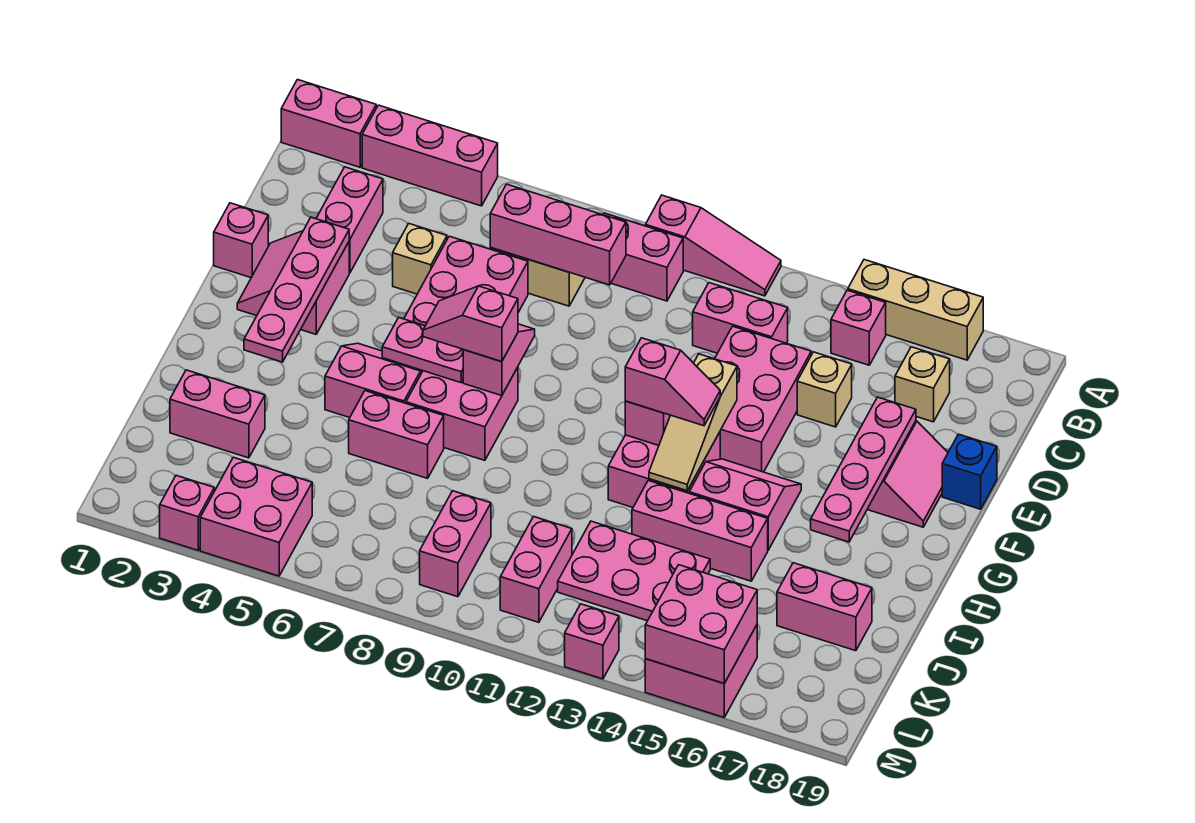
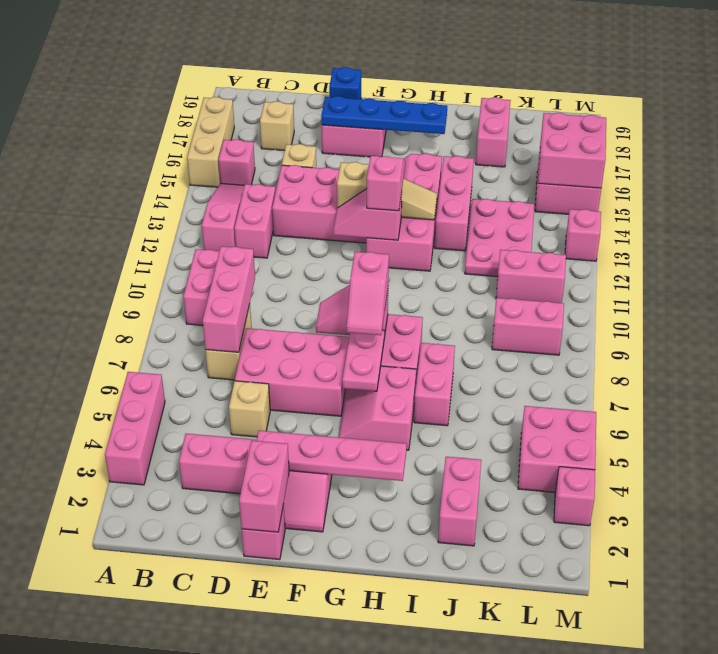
pink brick A1:A2 level 1 -> pink brick E1:E2 level 2
pink slope A10:A12 level 1 top 10 -> pink slope B12:B14 level 1 top 12
pink plate E17:H17 level 2 -> blue plate E17:H17 level 2

